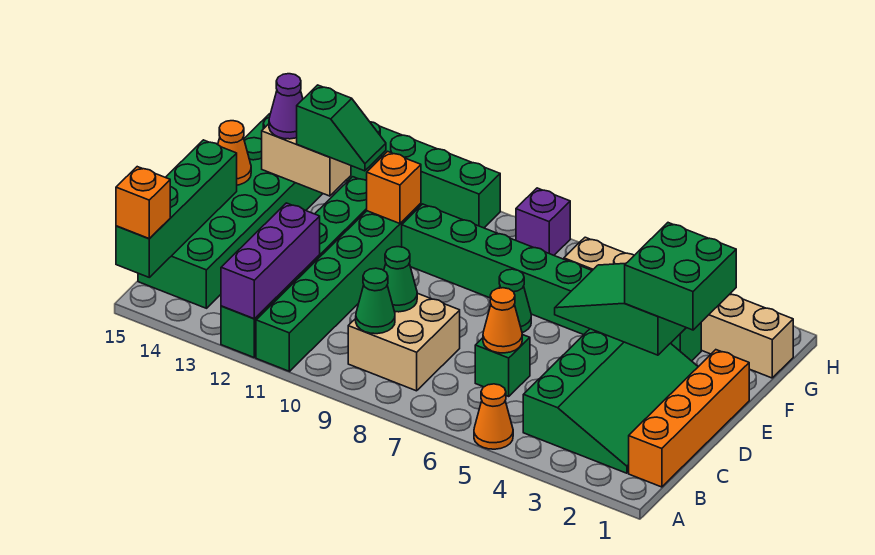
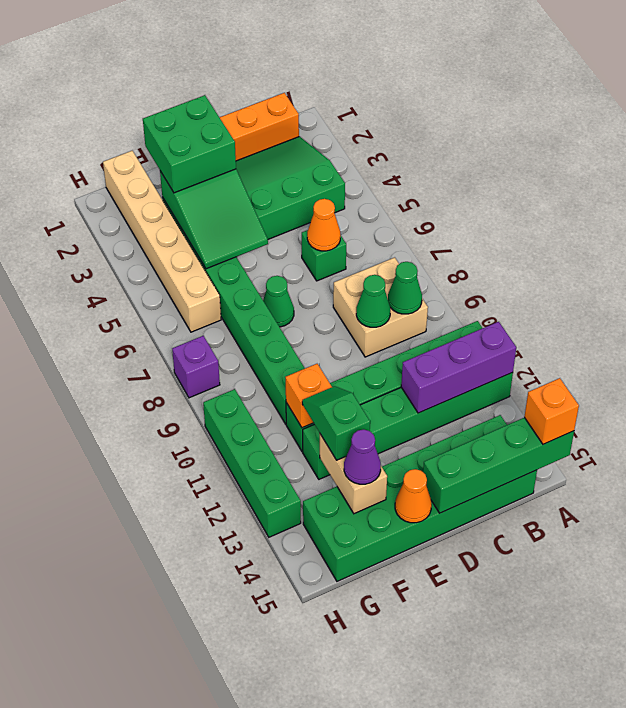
orange cone A5 level 1 -> none

